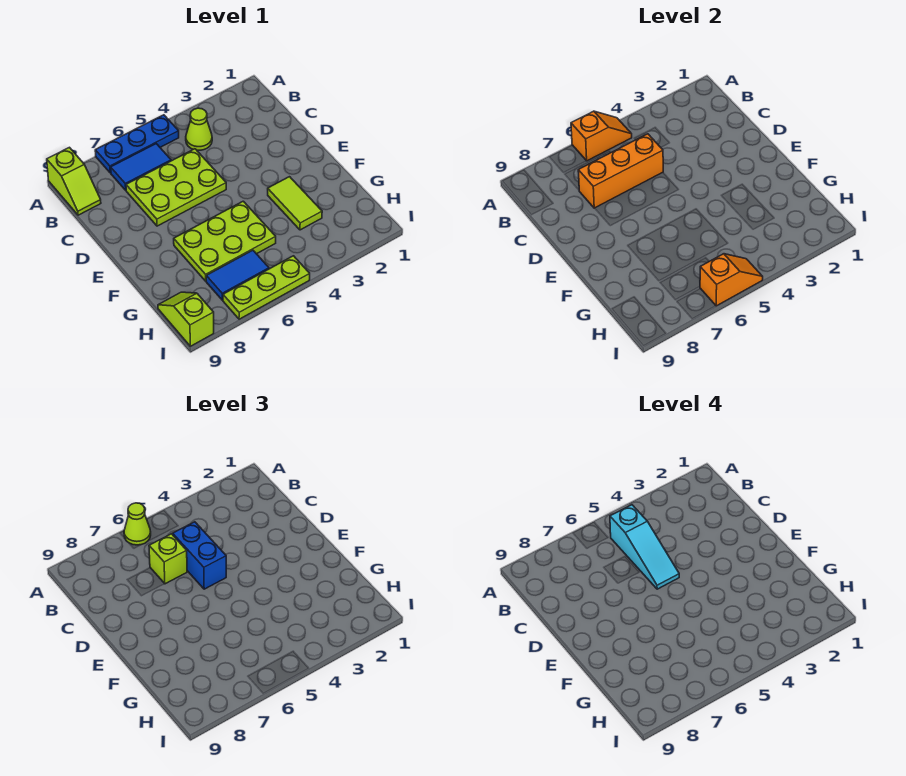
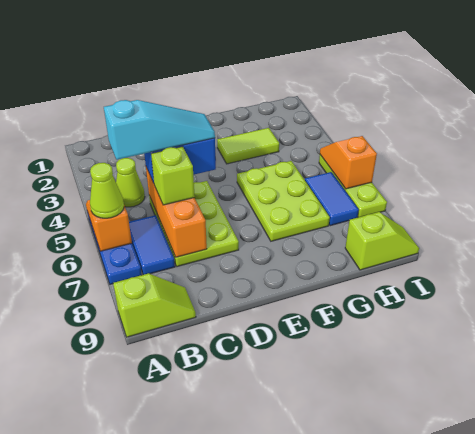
lime slope H9:I9 level 1 top I -> lime slope H9:I9 level 1 top H

